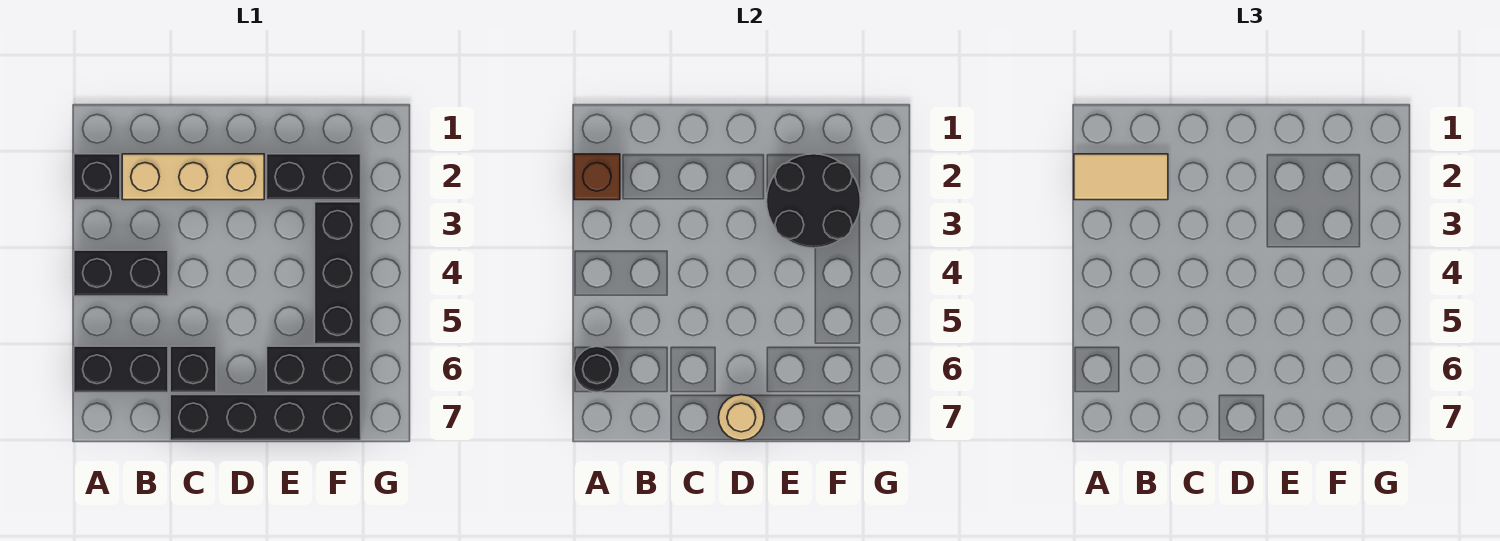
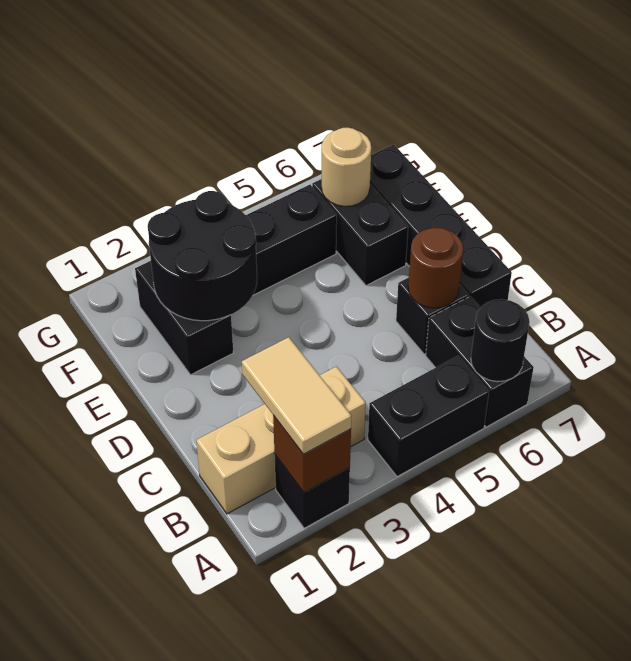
black brick A4:B4 level 1 -> black brick A4:A5 level 1
tan brick B2:D2 level 1 -> tan brick B1:B3 level 1
none -> brown round brick C6 level 2
tan round brick D7 level 2 -> tan round brick F6 level 2

